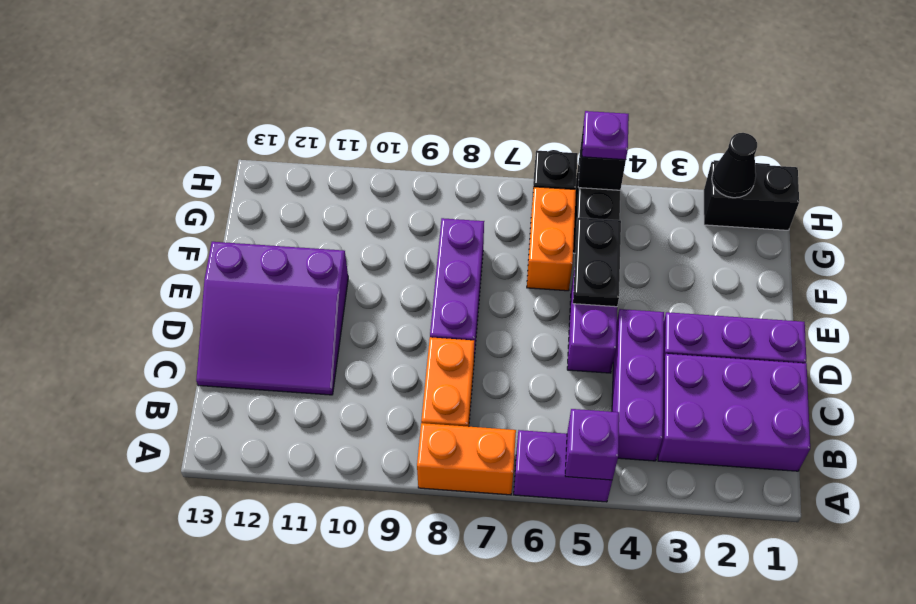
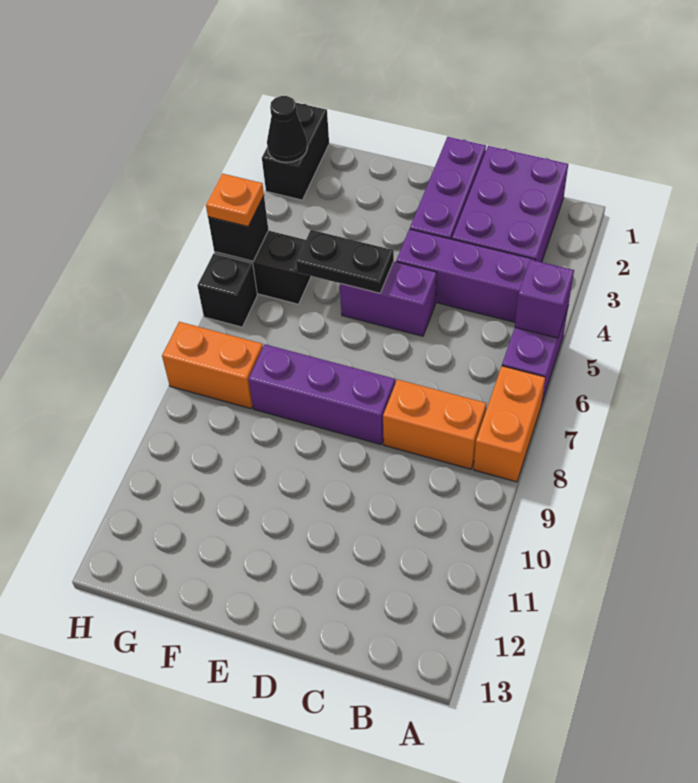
purple slope C11:E13 level 1 top E -> none
orange brick F6:G6 level 1 -> orange brick G8:H8 level 1
purple plate H5 level 3 -> orange plate H5 level 3

